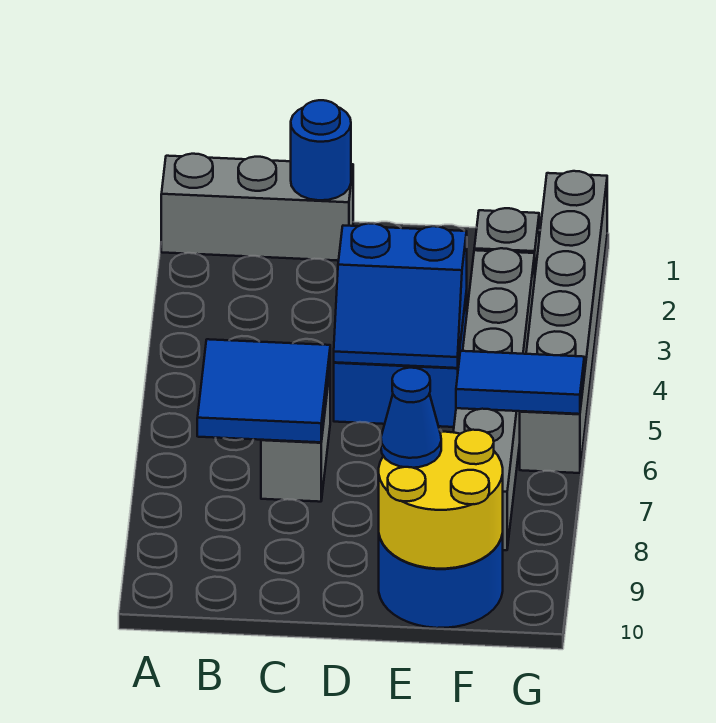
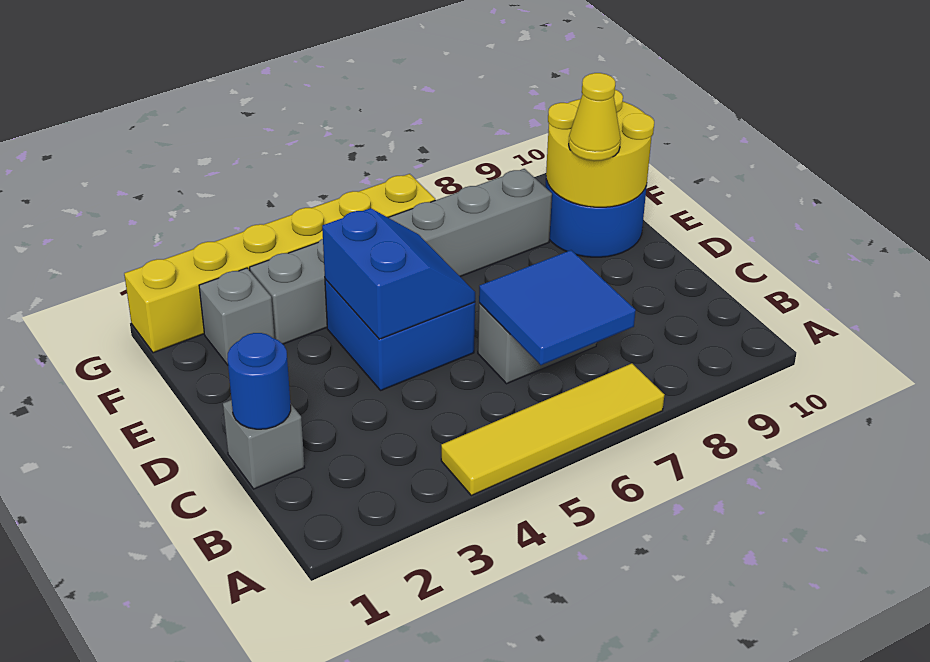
grey brick A1:C1 level 1 -> grey brick C1 level 1
none -> yellow tile A4:A7 level 1
blue cone E9 level 3 -> yellow cone E9 level 3
blue tile F6:G6 level 2 -> none
grey brick G1:G6 level 1 -> yellow brick G1:G6 level 1

